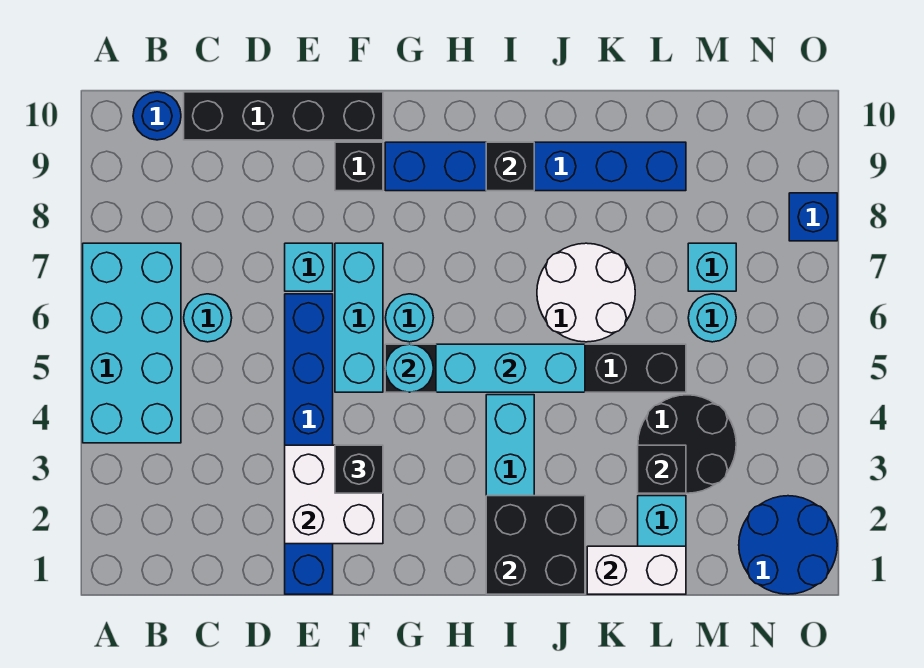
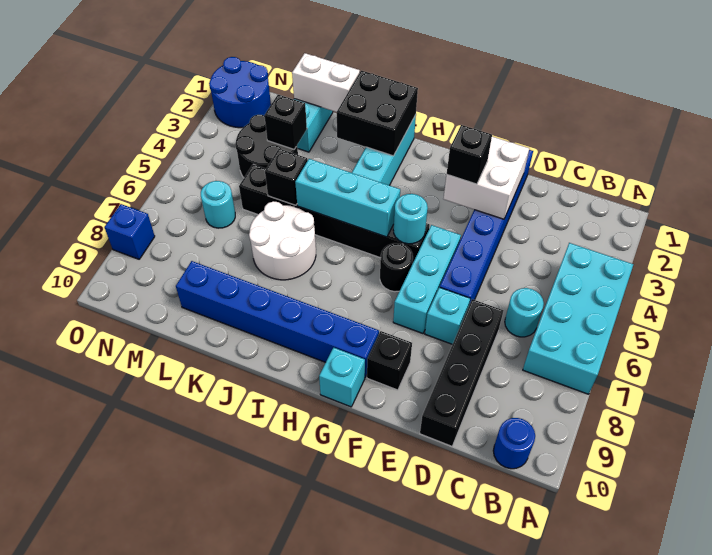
black brick C10:F10 level 1 -> black brick D7:D10 level 1
cyan round brick G6 level 1 -> black round brick G6 level 1
black brick I9 level 2 -> black brick K5 level 2
cyan brick M7 level 1 -> cyan brick G10 level 1

